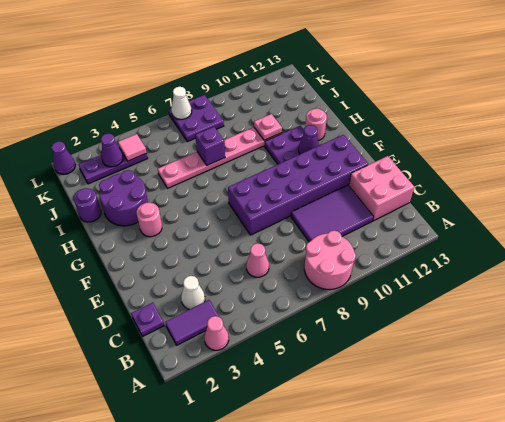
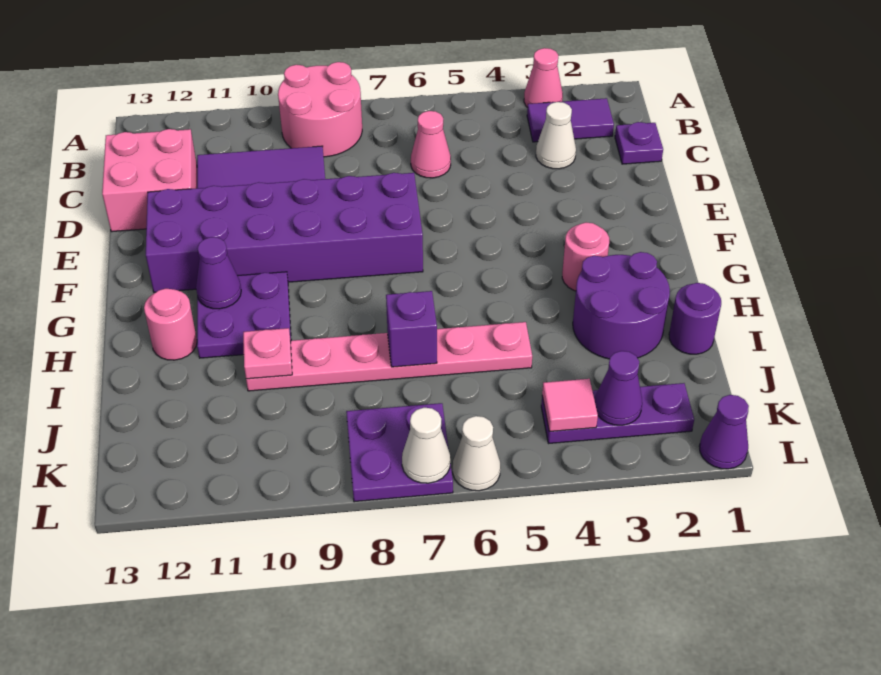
none -> white cone L6 level 1

